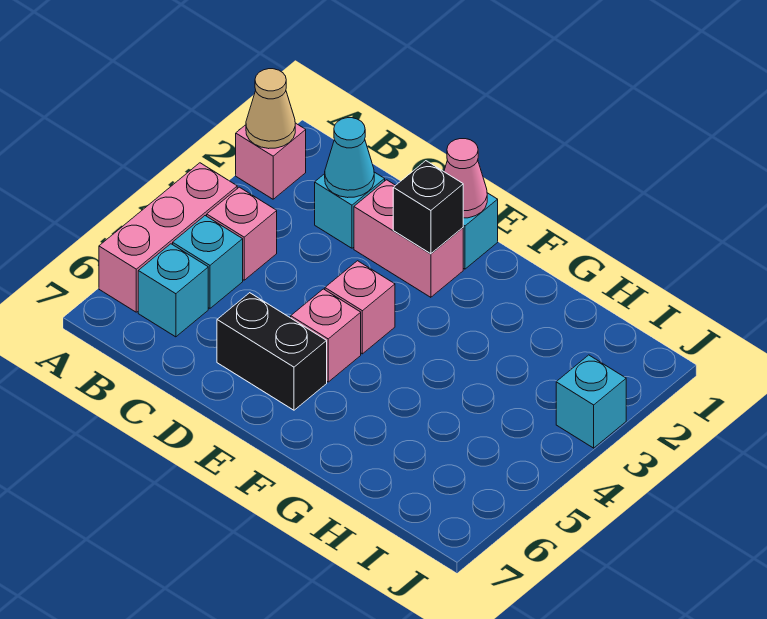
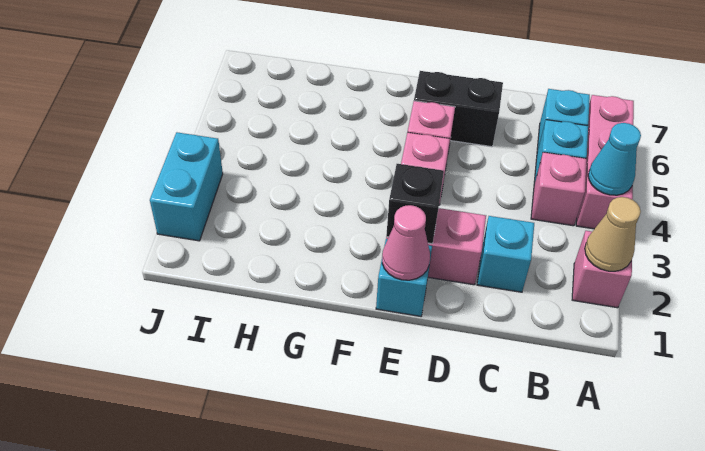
cyan cone C2 level 2 -> cyan cone A4 level 2
cyan brick J3 level 1 -> cyan brick J2:J3 level 1

